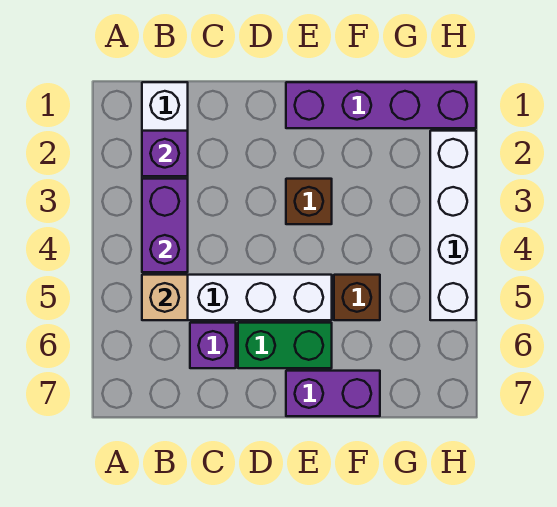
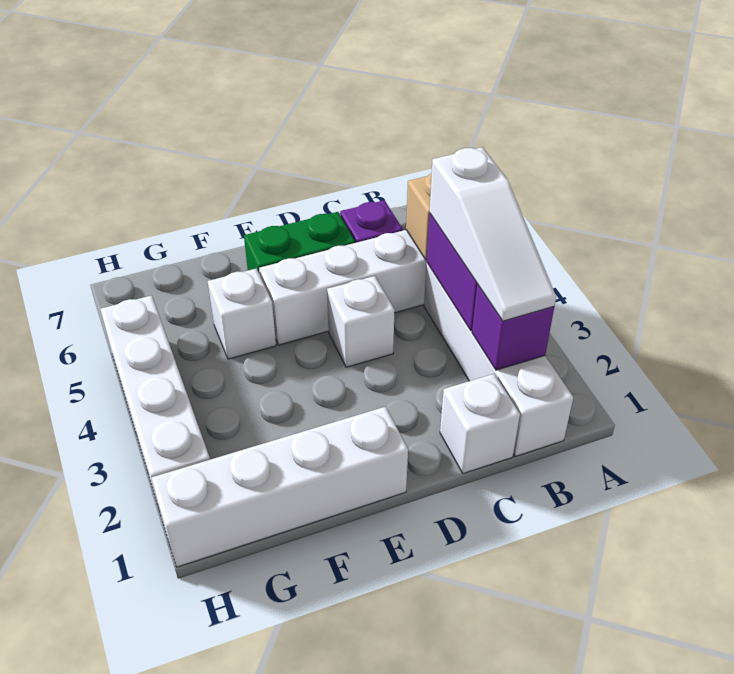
none -> white slope B2:B4 level 3 top 4
none -> white brick C1 level 1
none -> white brick D4 level 1
purple brick E1:H1 level 1 -> white brick E1:H1 level 1
brown brick E3 level 1 -> none
purple brick E7:F7 level 1 -> none
brown brick F5 level 1 -> white brick F5 level 1

